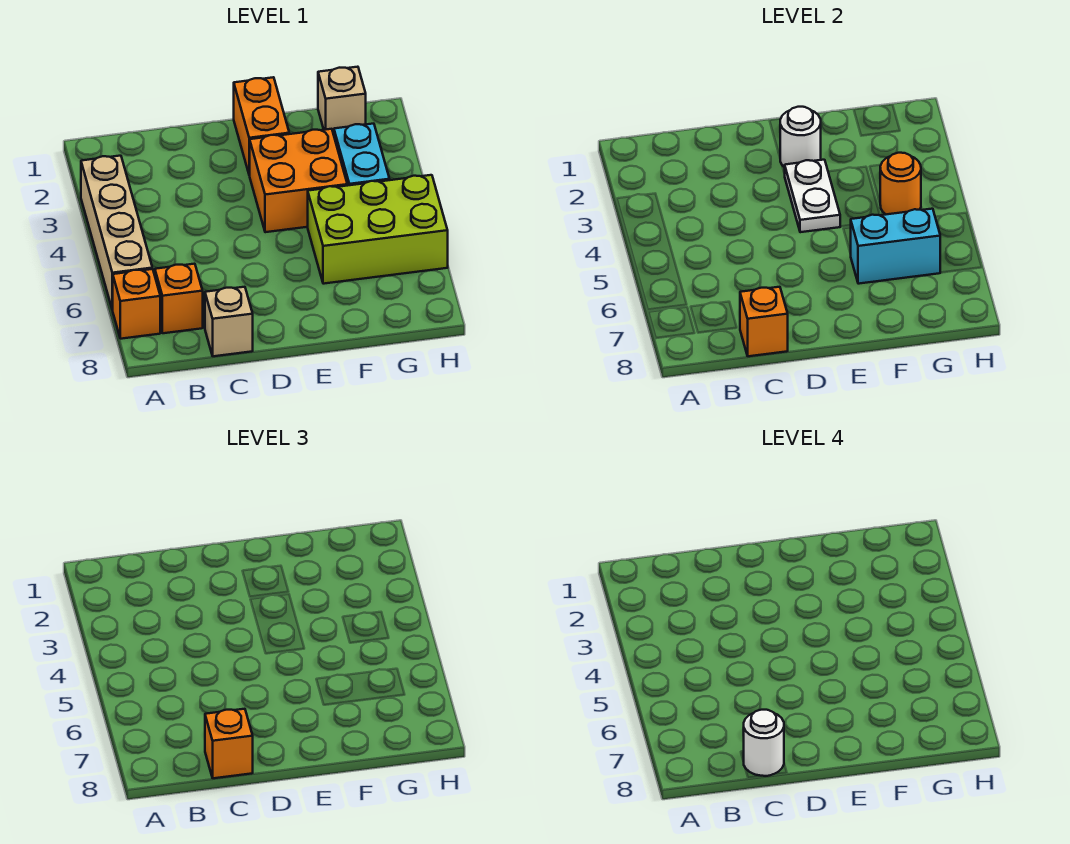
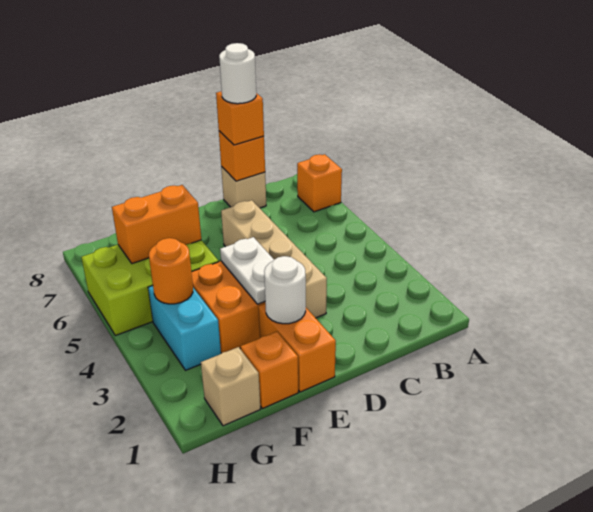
tan brick A3:A6 level 1 -> tan brick D3:D6 level 1
orange brick B7 level 1 -> orange brick F1 level 1
cyan brick F6:G6 level 2 -> orange brick F6:G6 level 2

